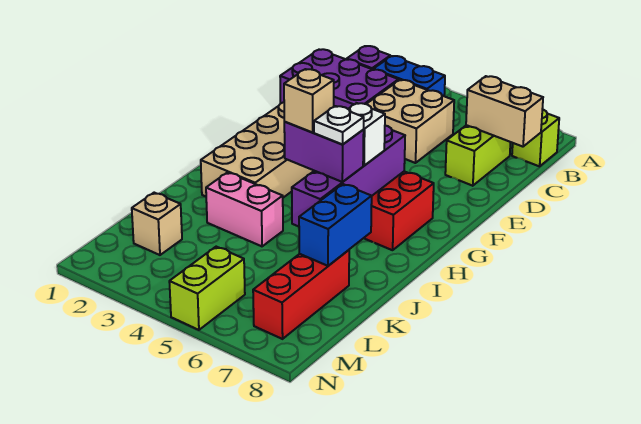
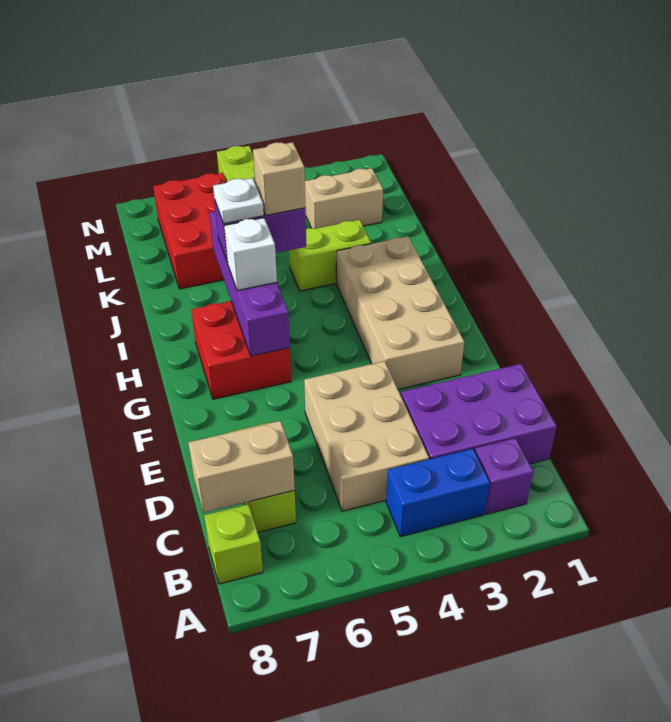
tan brick C4:D5 level 1 -> tan brick C4:E5 level 1
pink brick J3:J4 level 1 -> lime brick J3:J4 level 1
blue brick J7:K7 level 2 -> none
red brick K7:M7 level 1 -> red brick K6:M7 level 1
tan brick L2 level 1 -> tan brick L2:L3 level 1

